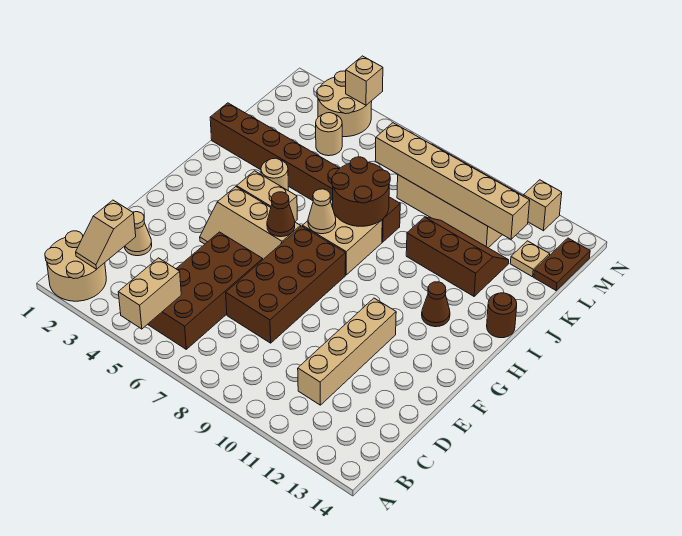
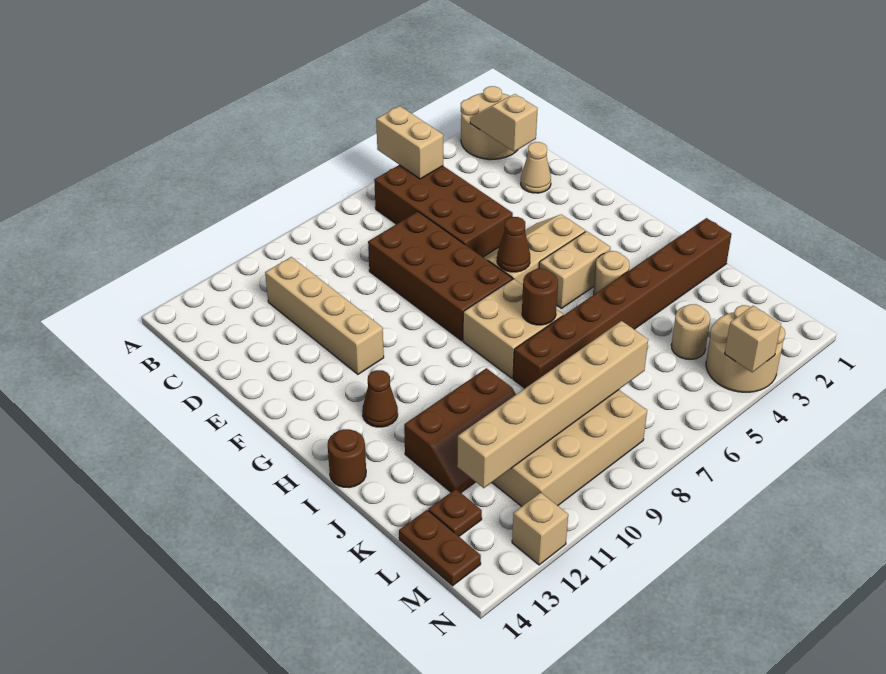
tan cone H7 level 2 -> none
brown round brick I7:J8 level 2 -> brown round brick I7 level 2
tan plate L13 level 1 -> brown plate L13 level 1

